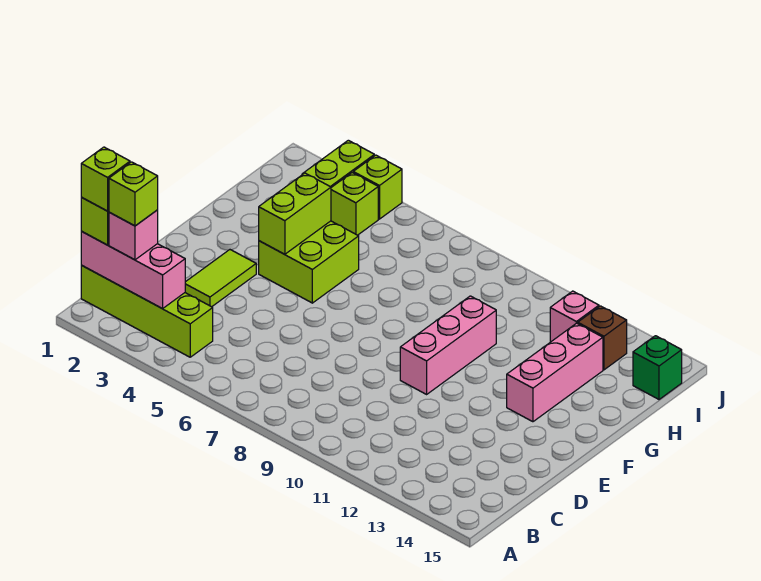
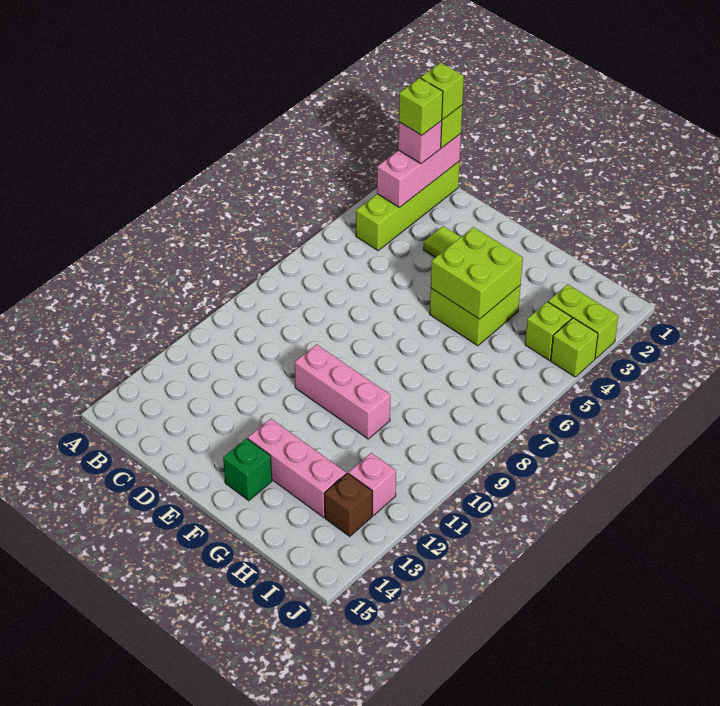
lime brick F4:G4 level 2 -> lime brick F4:G5 level 2
green brick I15 level 1 -> green brick F14 level 1

